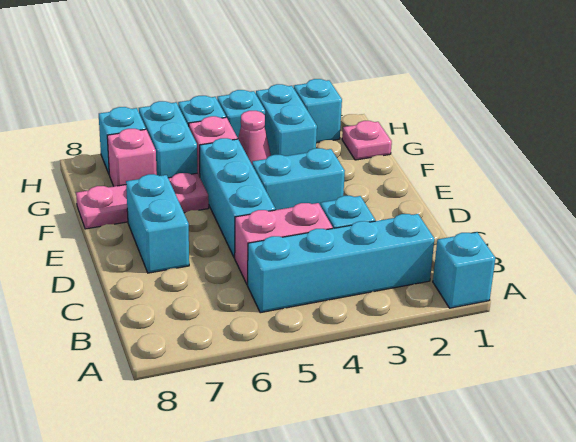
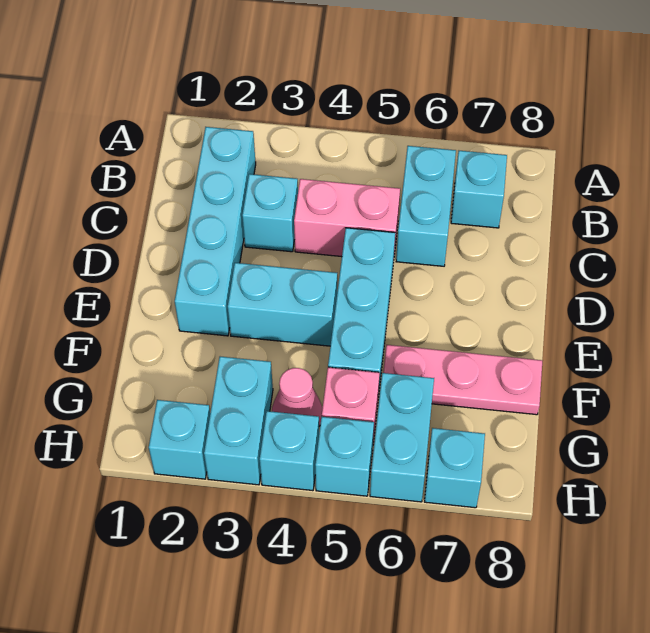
cyan brick A1 level 1 -> cyan brick B7 level 1
cyan brick B2:B5 level 1 -> cyan brick B2:E2 level 1
cyan brick D7:E7 level 1 -> cyan brick B6:C6 level 1
pink plate G1 level 1 -> none
pink brick G7 level 1 -> none

